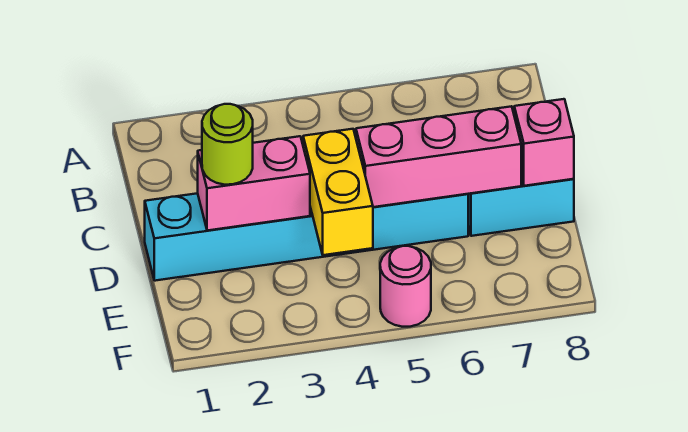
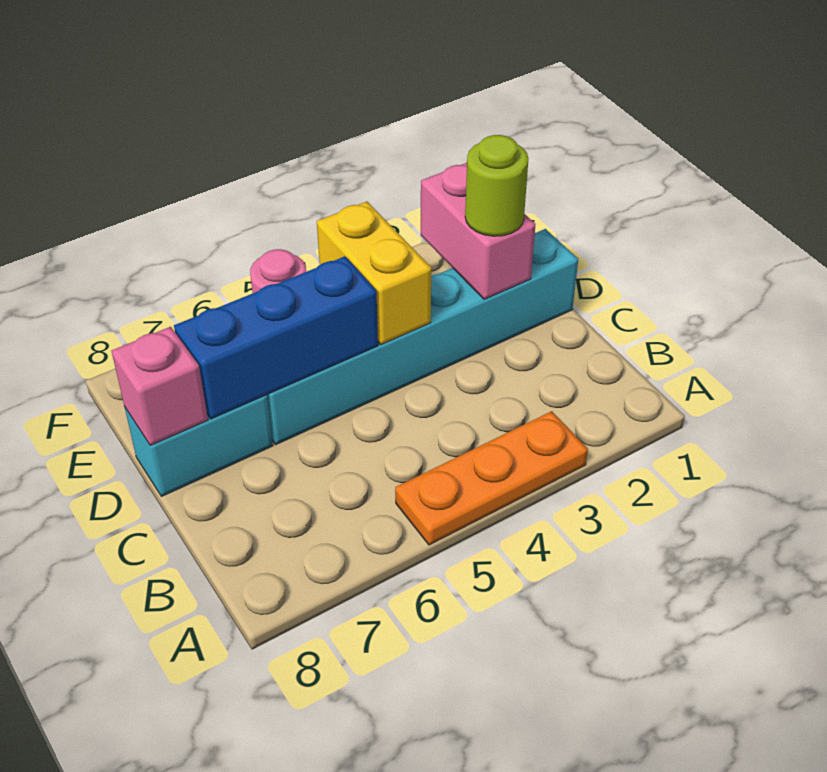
none -> orange plate A3:A5 level 1
pink brick D2:D3 level 2 -> pink brick D2:E2 level 2
pink brick D5:D7 level 2 -> blue brick D5:D7 level 2

